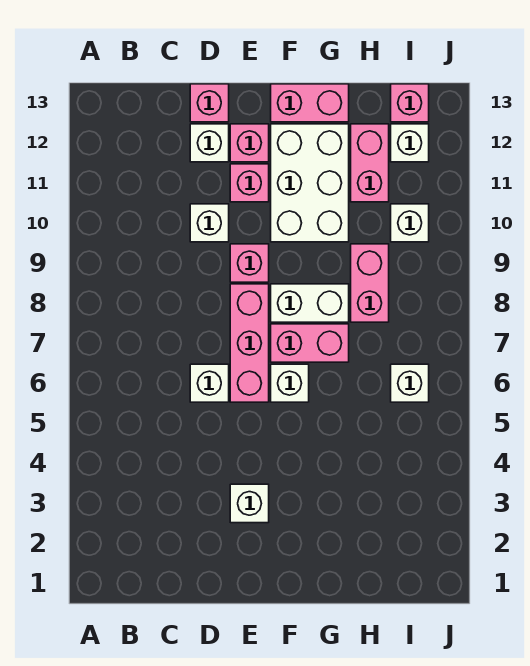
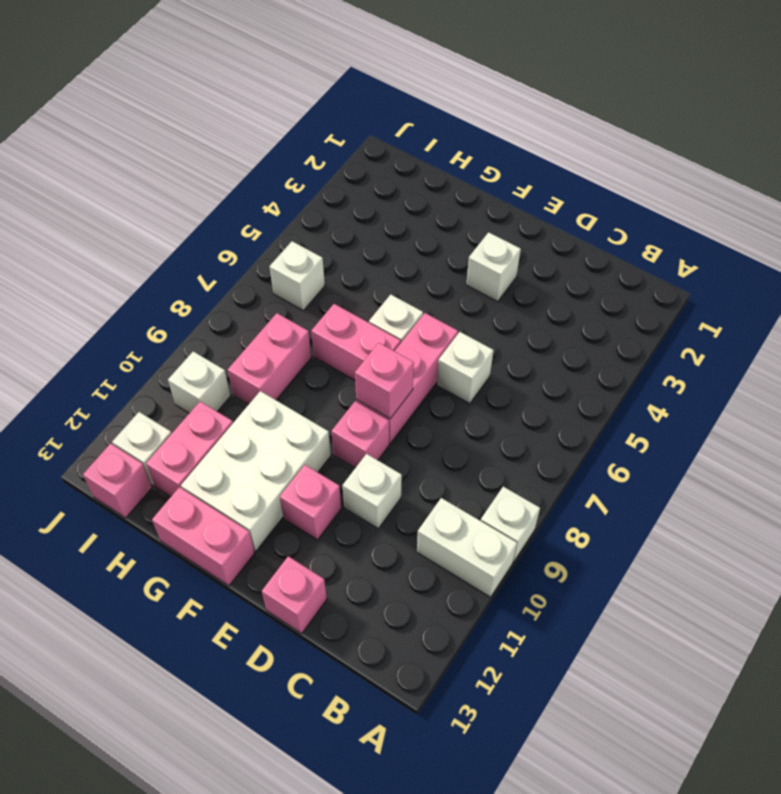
white brick D12 level 1 -> white brick A9 level 1
pink brick E12 level 1 -> pink brick E8 level 2
white brick F8:G8 level 1 -> white brick A10:B10 level 1

